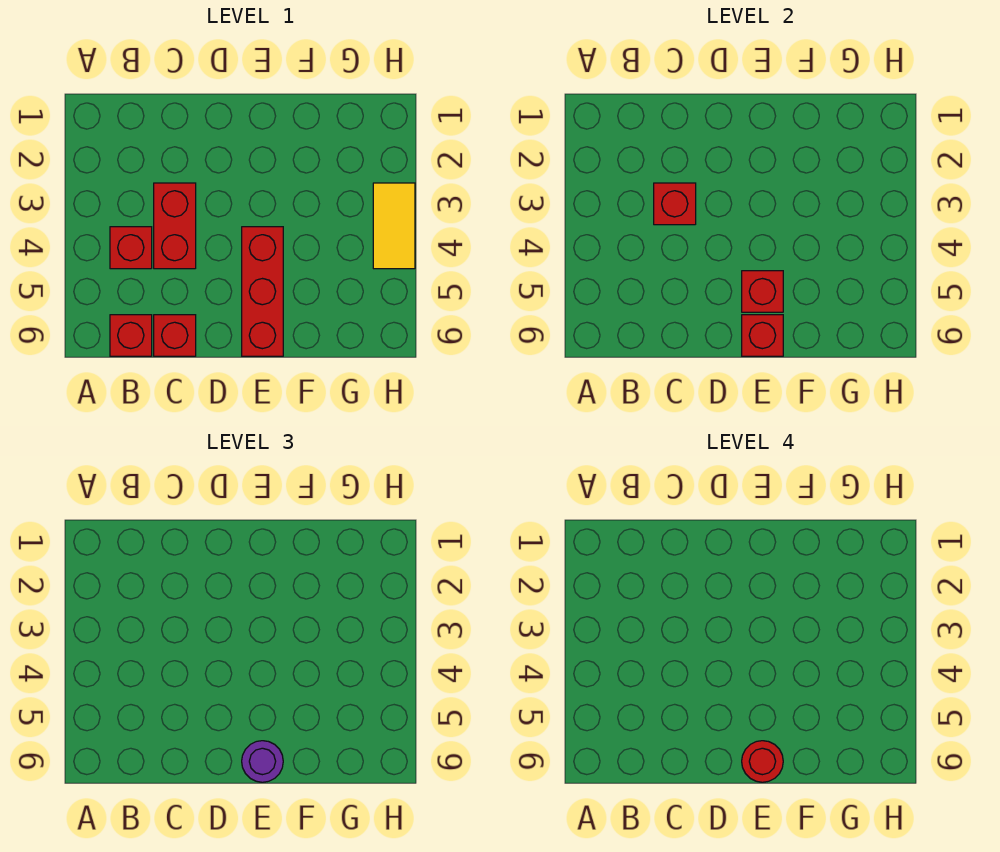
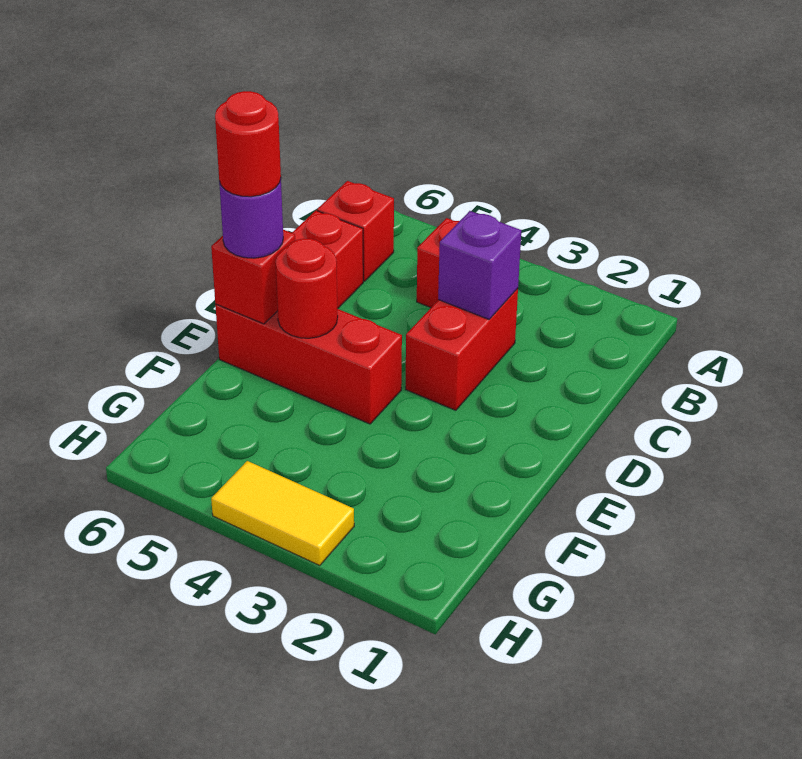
red brick C3:C4 level 1 -> red brick C3:D3 level 1
red brick C3 level 2 -> purple brick C3 level 2
red brick E5 level 2 -> red round brick E5 level 2

